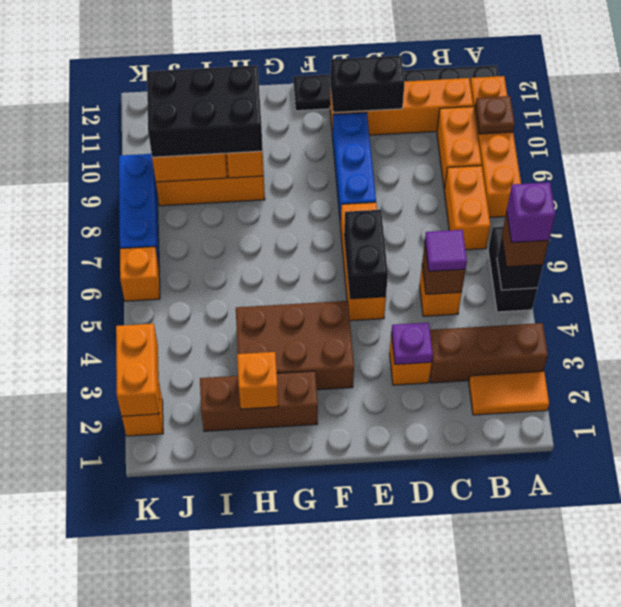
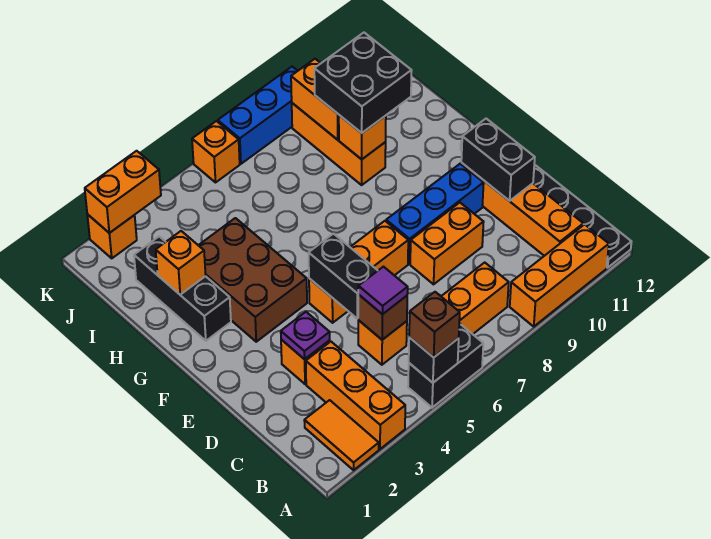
brown brick A3:C3 level 1 -> orange brick A3:C3 level 1
purple brick A5 level 4 -> none
orange brick A8:A11 level 1 -> orange brick A9:A11 level 1
brown plate A10 level 2 -> none
orange brick B9:B10 level 1 -> orange brick D8:D9 level 1
black brick E5:E6 level 2 -> black brick D5:E5 level 2
brown brick G2:I2 level 1 -> black brick G2:I2 level 1
black brick H9:J10 level 3 -> black brick H9:I10 level 3

